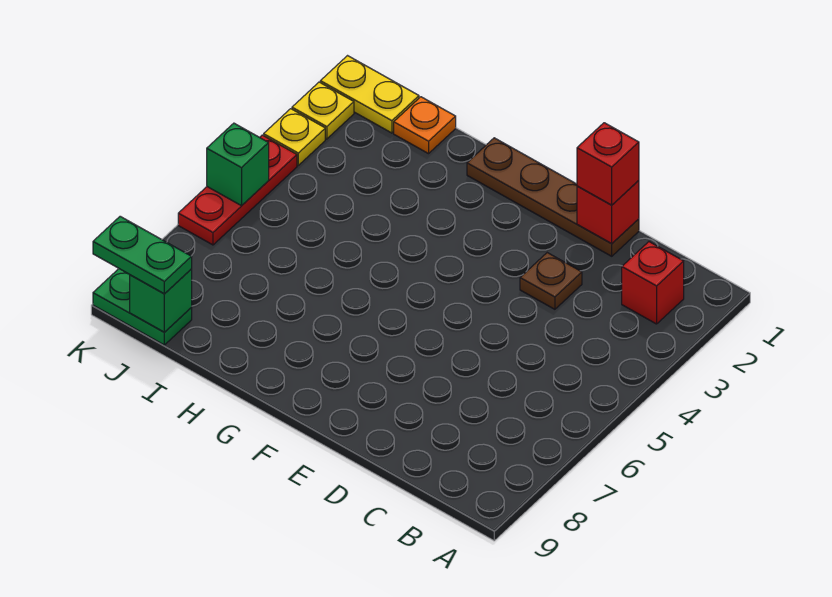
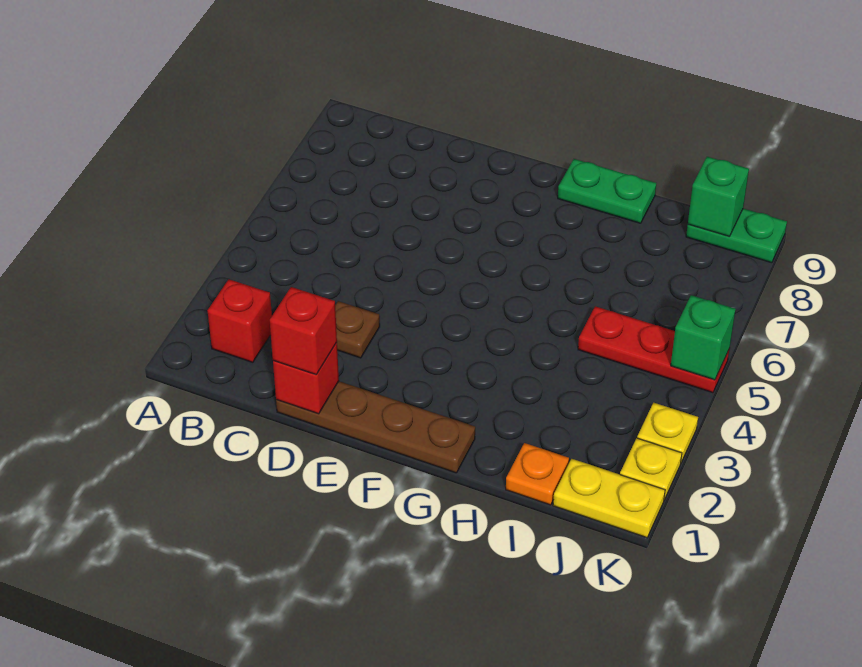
green plate J9:K9 level 3 -> green plate G9:H9 level 1
red plate K4:K6 level 1 -> red plate I5:K5 level 1

